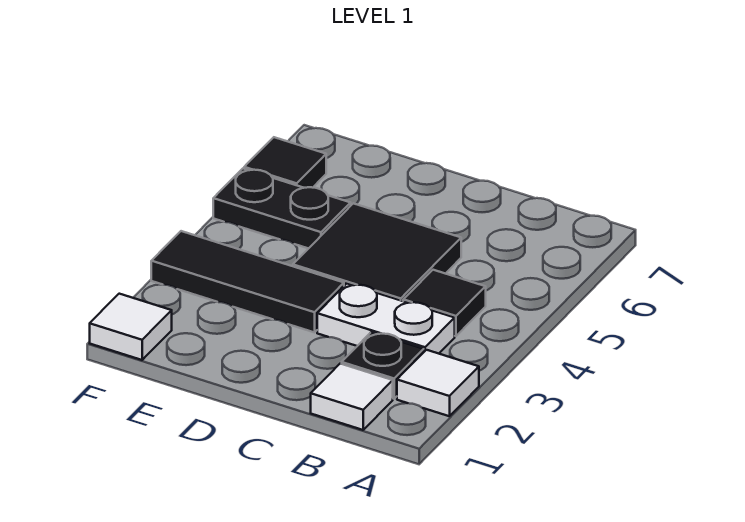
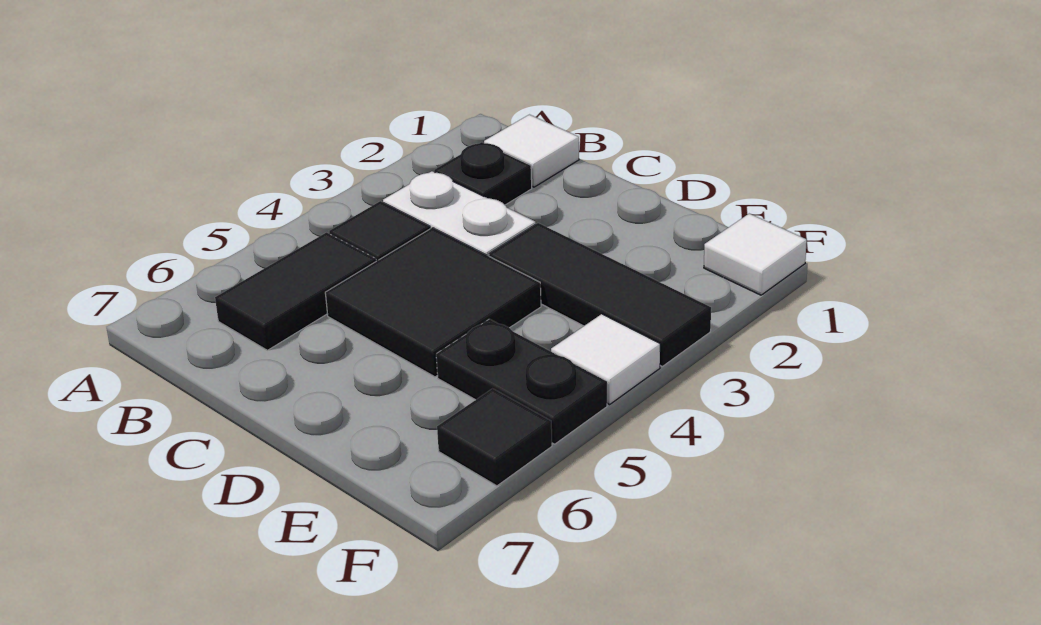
white tile A2 level 1 -> white tile F4 level 1
none -> black tile B5:B6 level 1

